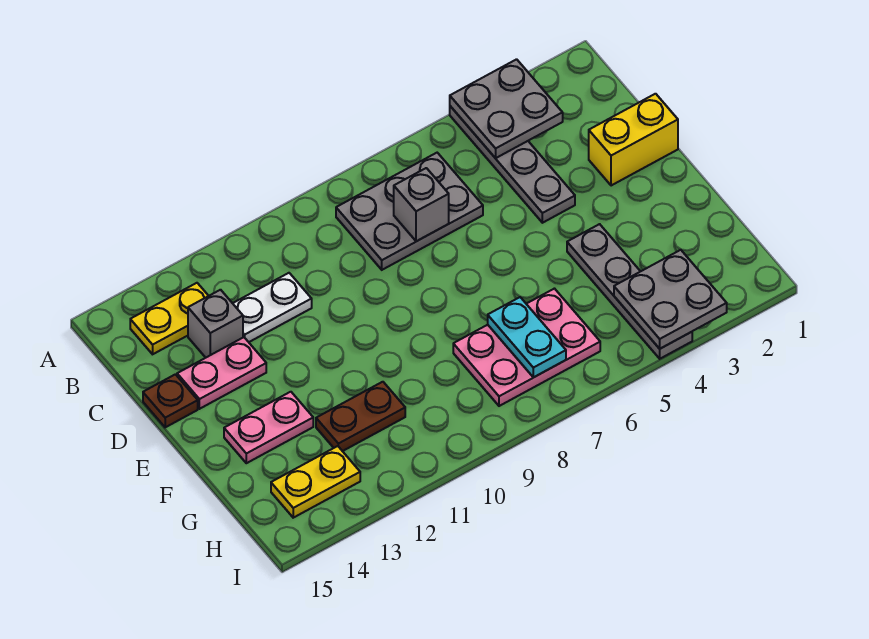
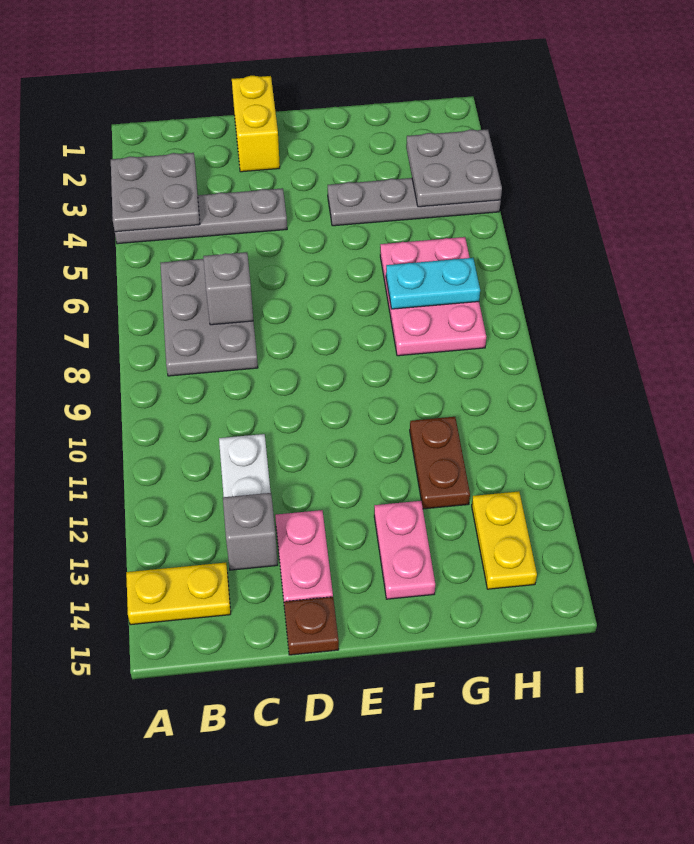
yellow plate B13:B14 level 1 -> yellow plate A14:B14 level 1

